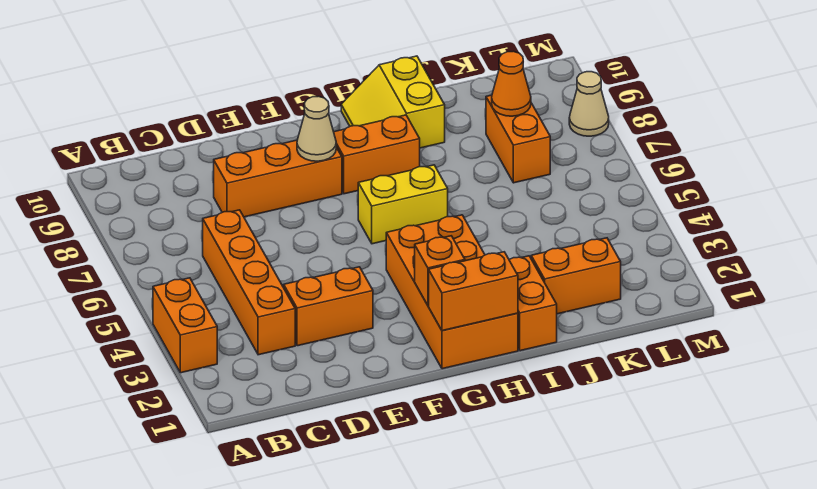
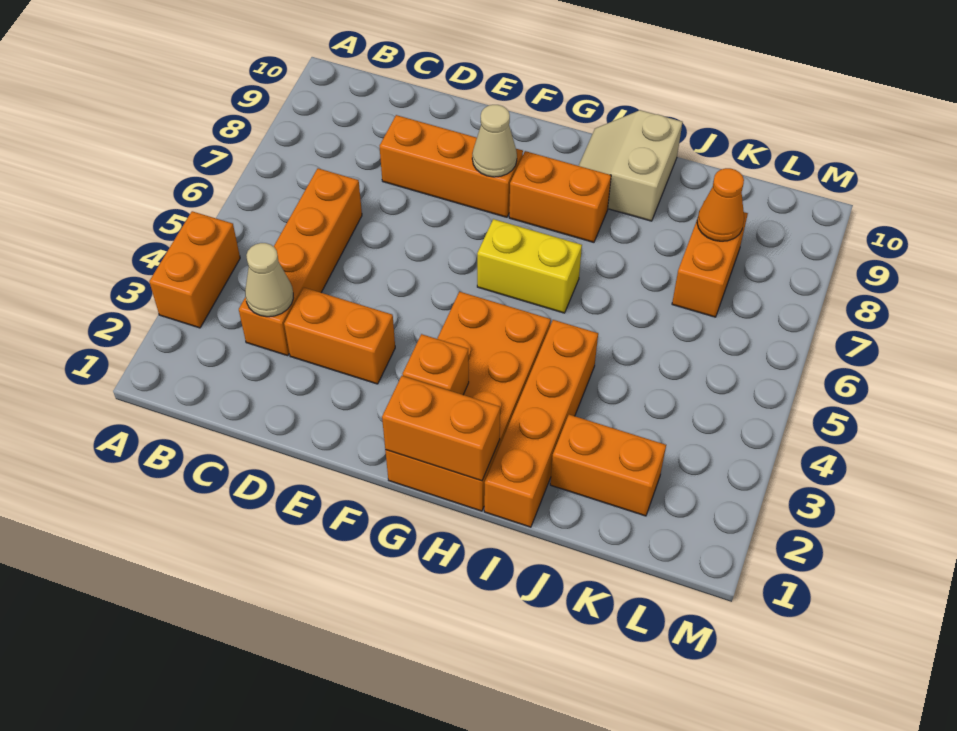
yellow slope H9:I10 level 1 top I -> tan slope H9:I10 level 1 top I
orange brick I1:I2 level 1 -> orange brick I1:I4 level 1
tan cone M8 level 1 -> tan cone C3 level 2

